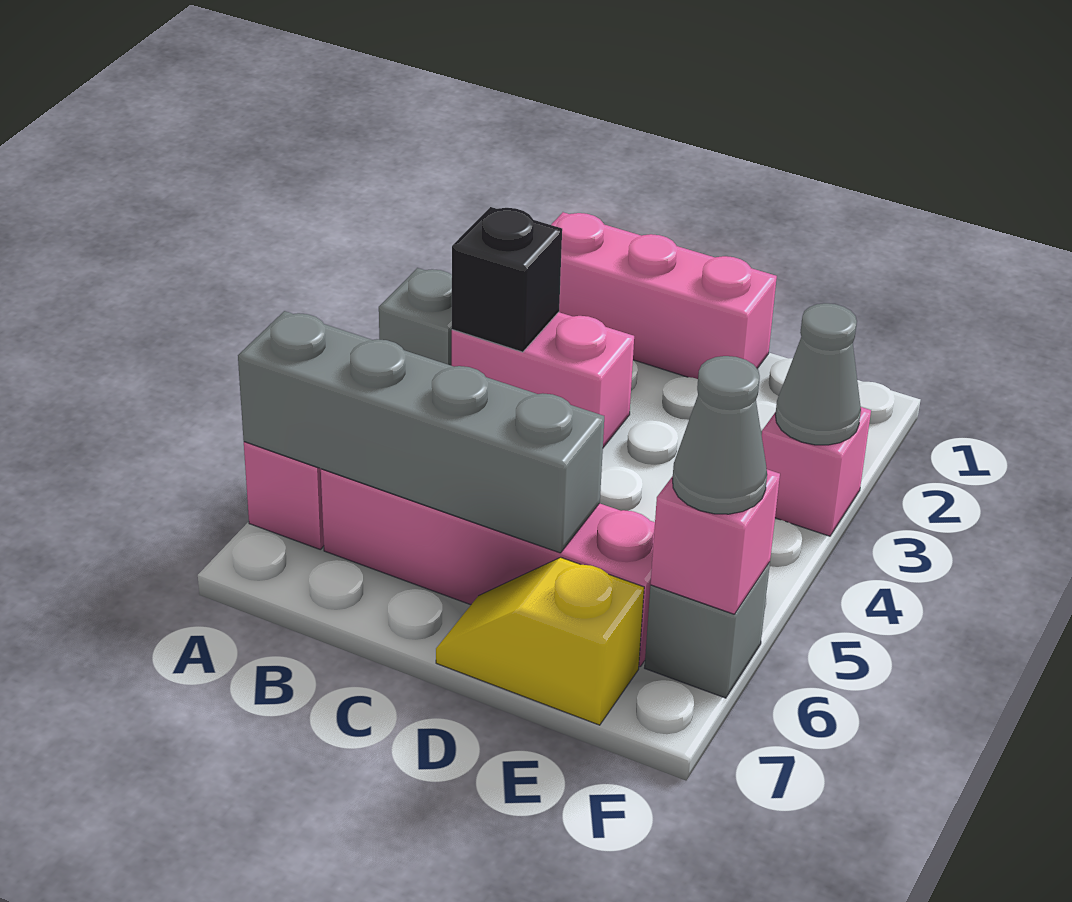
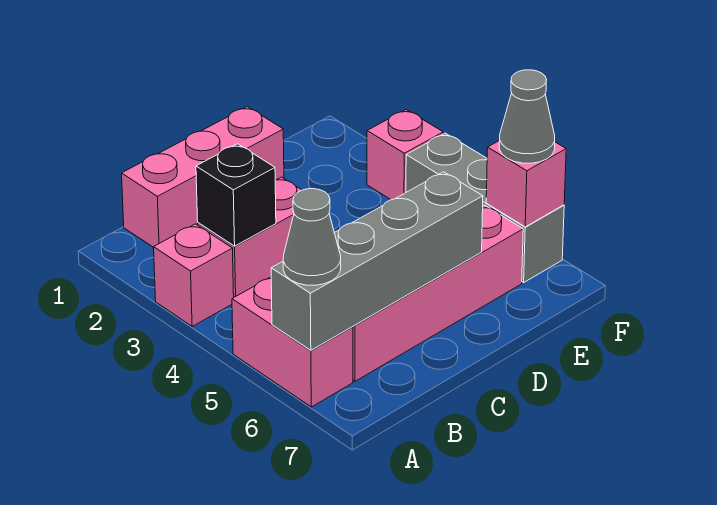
grey brick A3 level 1 -> pink brick A3 level 1
yellow slope D7:E7 level 1 top E -> none
grey cone F3 level 2 -> grey cone A6 level 3
grey brick F6 level 1 -> grey brick F4:F6 level 1

